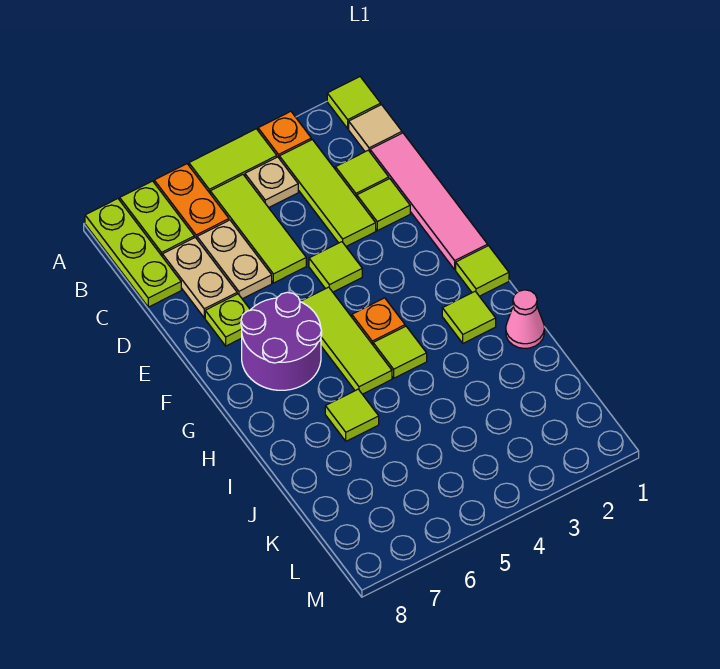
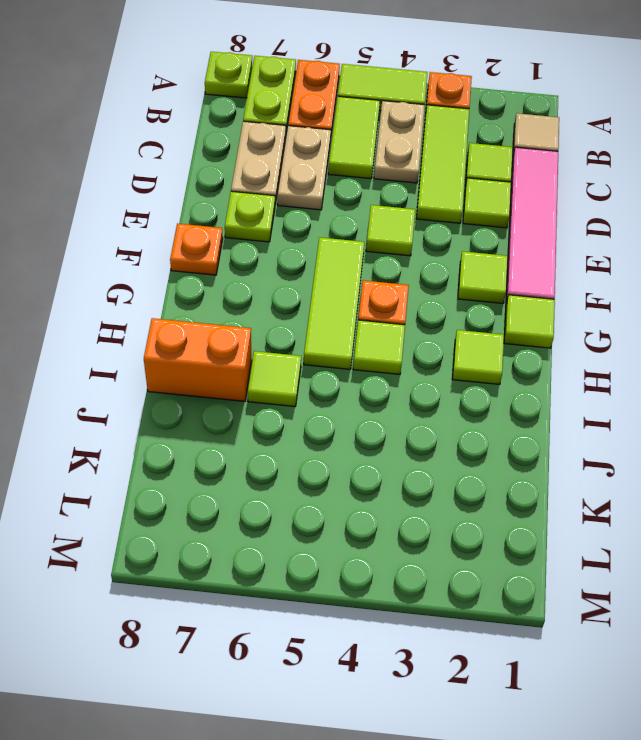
lime tile A1 level 1 -> lime tile F2 level 1
lime plate A8:C8 level 1 -> lime plate A8 level 1
tan plate B4 level 1 -> tan plate B4:C4 level 1
lime tile B5:D5 level 1 -> lime tile B5:C5 level 1
purple round brick F6:G7 level 1 -> none
none -> orange plate F8 level 1
pink cone I1 level 1 -> none
none -> orange brick I7:I8 level 1

